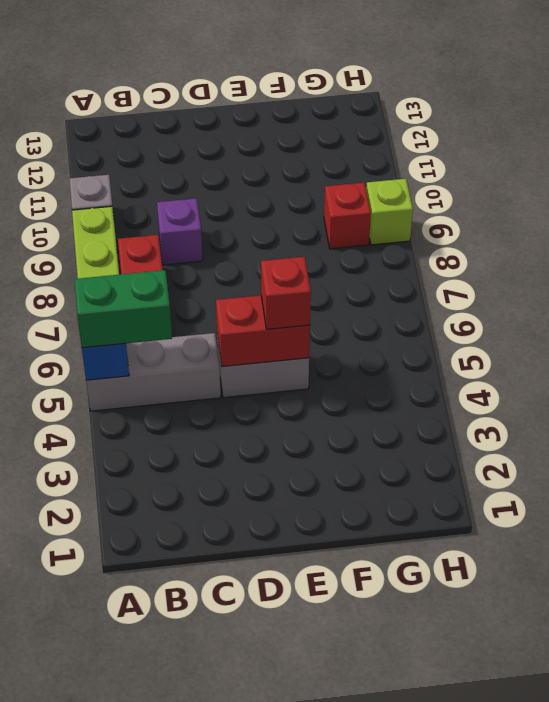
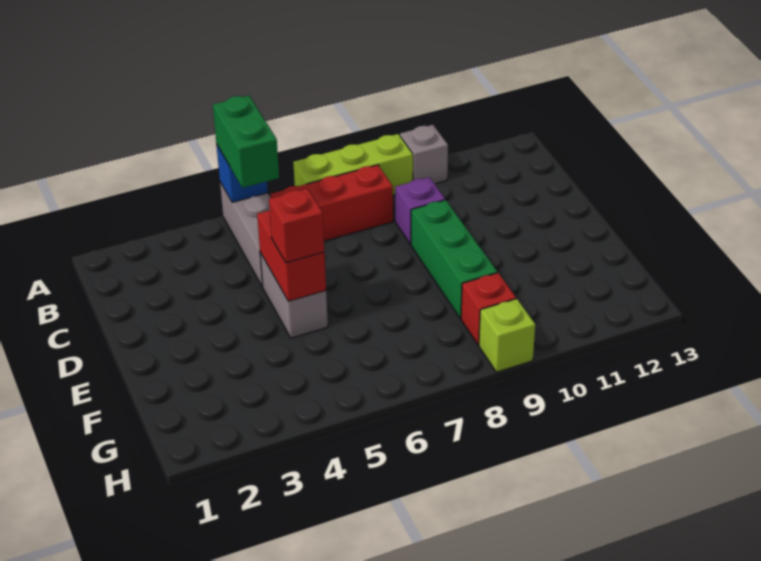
none -> green brick D9:F9 level 1

